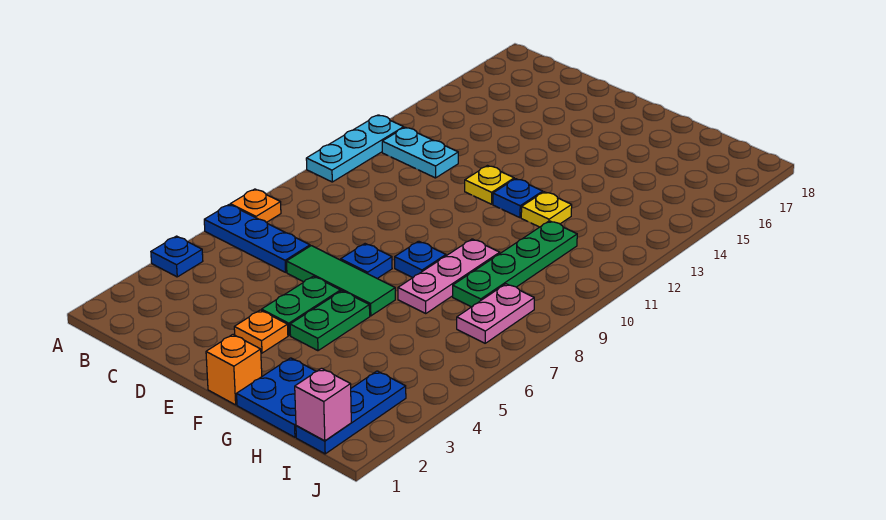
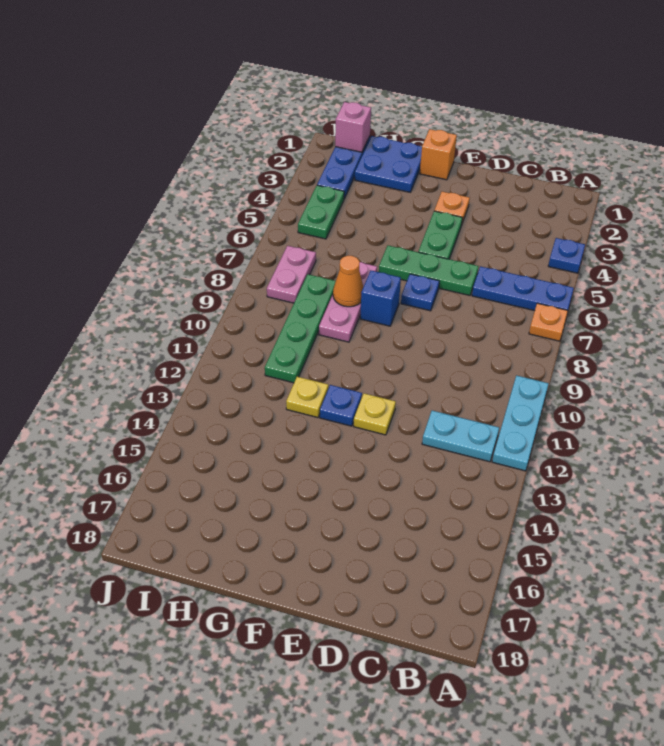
green tile D6:F6 level 1 -> green plate D6:F6 level 1
green plate F4:F5 level 1 -> green plate I4:I5 level 1
blue plate F8 level 1 -> blue brick F8 level 1
none -> orange cone G8 level 2

